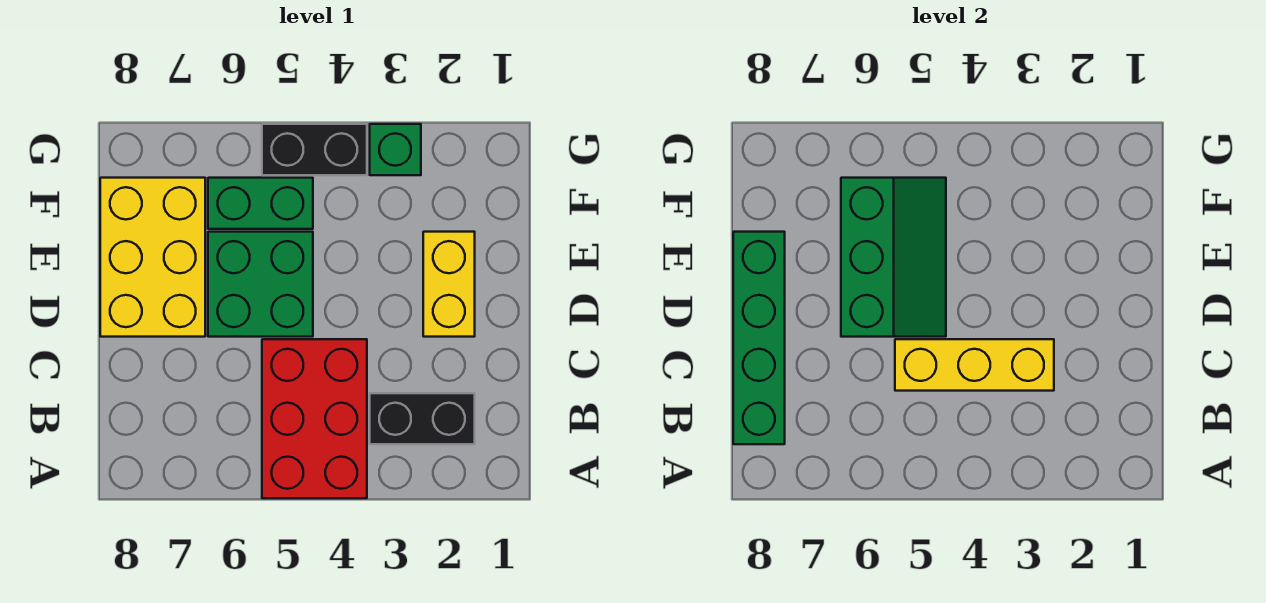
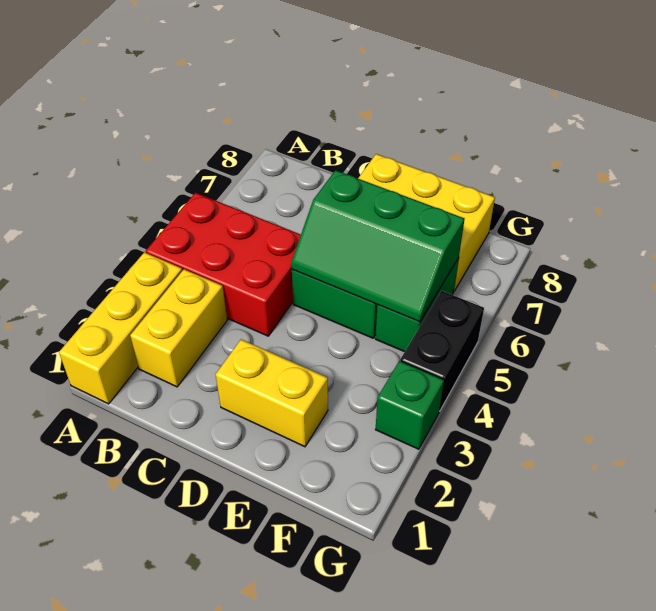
black brick B2:B3 level 1 -> yellow brick B2:B3 level 1
green brick B8:E8 level 2 -> none
yellow brick C3:C5 level 2 -> yellow brick A1:A3 level 1

